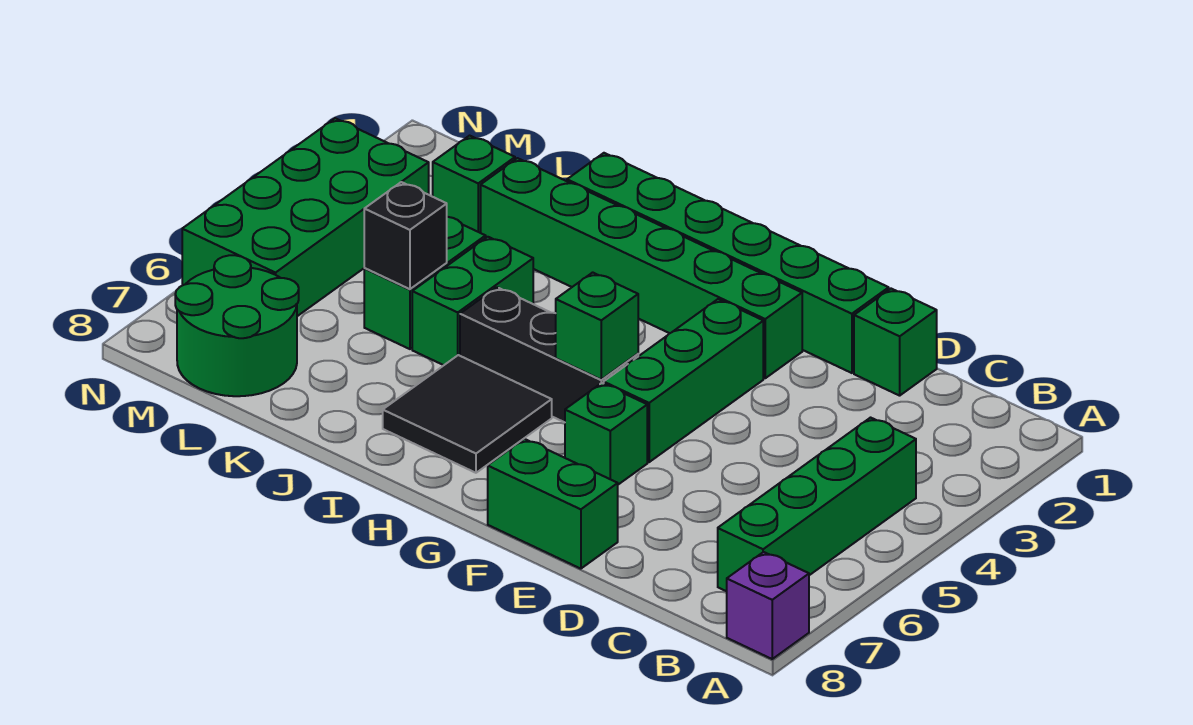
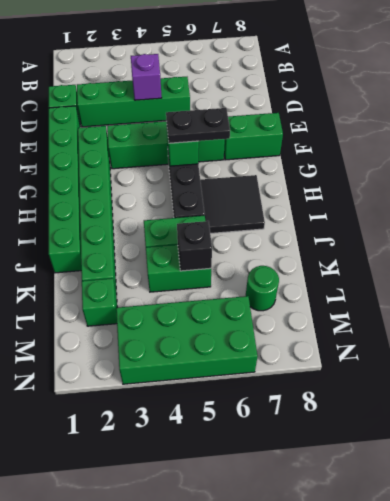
purple brick A8 level 1 -> purple brick D4 level 2
green brick B4:B7 level 1 -> green brick D2:D5 level 1
green brick E8:F8 level 1 -> green brick F7:F8 level 1
none -> black plate G5:G6 level 3
green round brick L7:M8 level 1 -> green round brick L7 level 1

